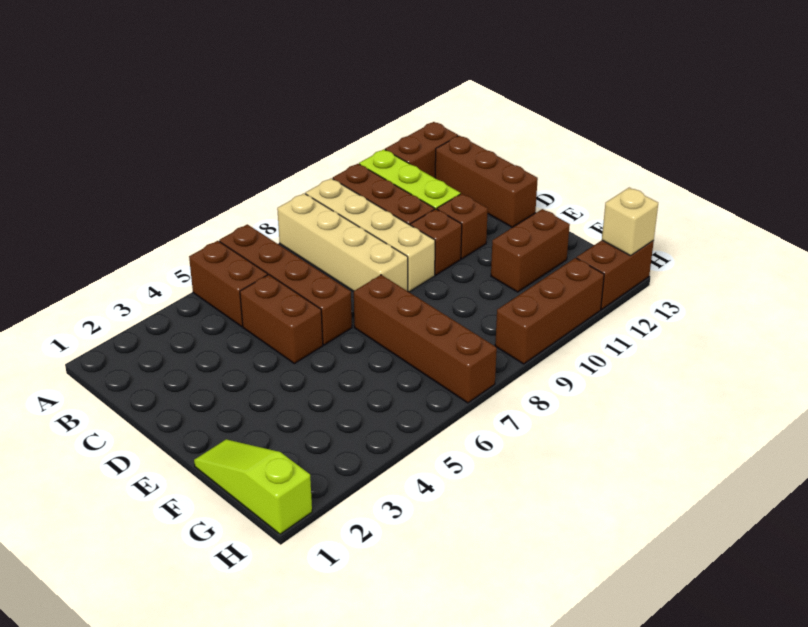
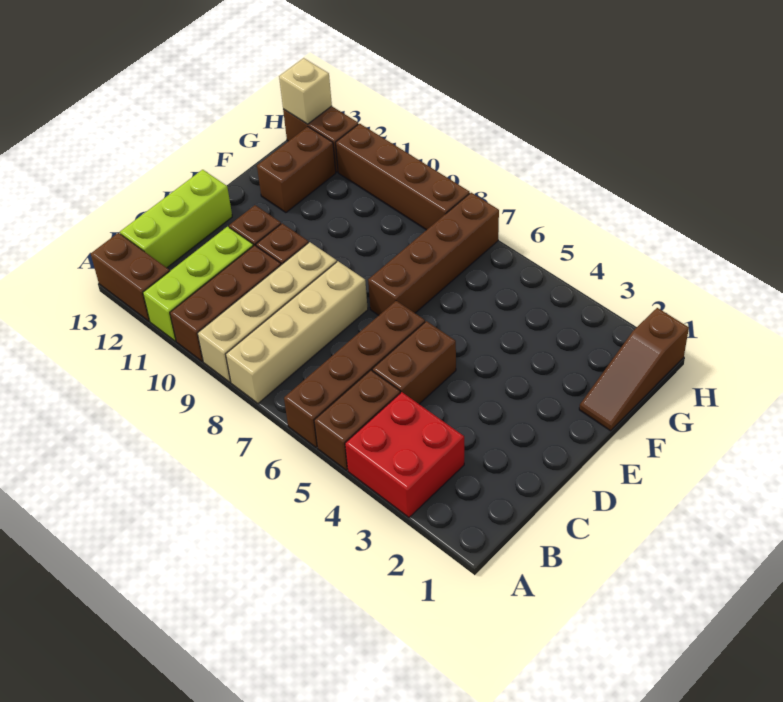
none -> red brick A3:B4 level 1
brown brick B13:D13 level 1 -> lime brick B13:D13 level 1
lime slope F1:H1 level 1 top H -> brown slope F1:H1 level 1 top H
brown brick F11:F12 level 1 -> brown brick F12:G12 level 1
brown brick H9:H11 level 1 -> brown brick H8:H11 level 1

